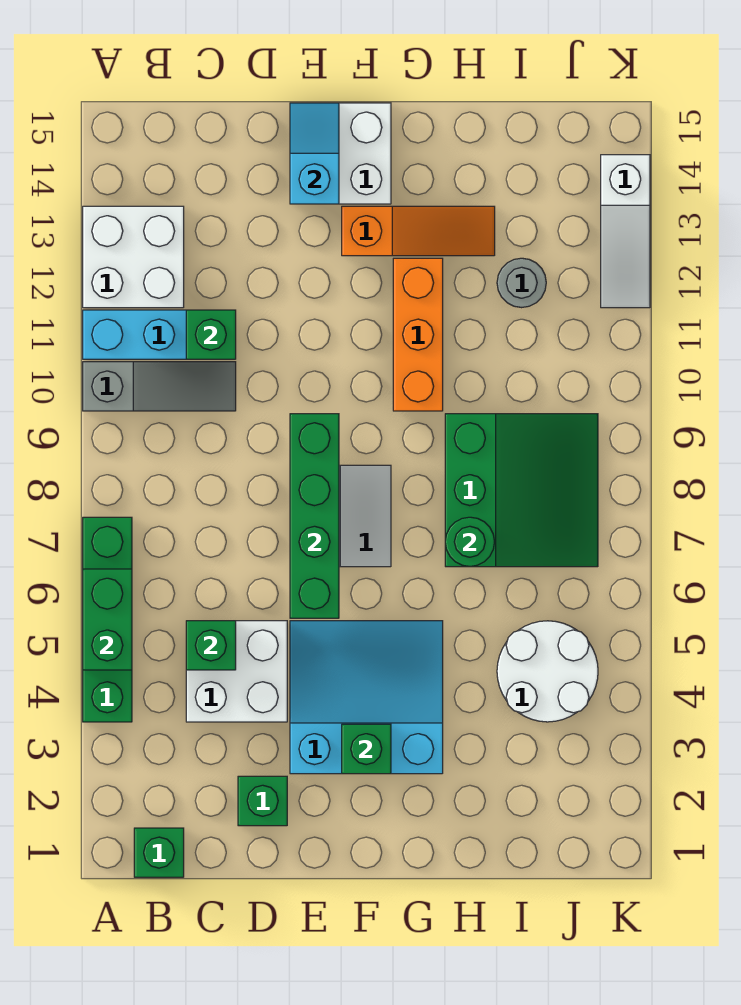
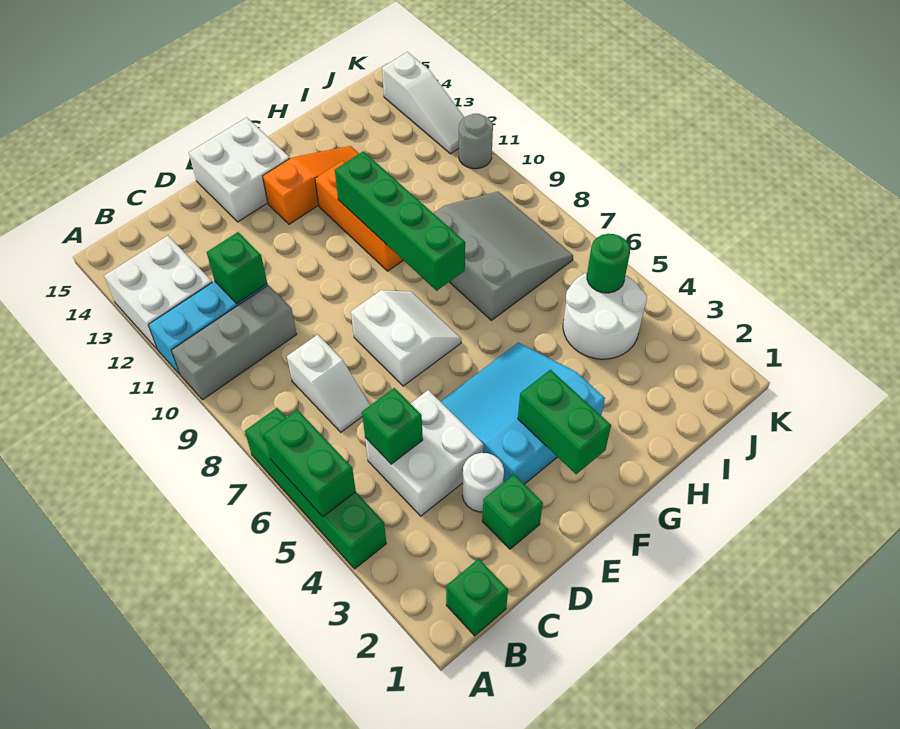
grey slope A10:C10 level 1 top A -> grey brick A10:C10 level 1
none -> white slope C7:C8 level 1 top 8
none -> white round brick D3 level 1
green brick E6:E9 level 2 -> green brick G8:G11 level 2
cyan slope E14:E15 level 2 top 14 -> none
green brick F3 level 2 -> green brick F2:F3 level 2
green slope H7:J9 level 1 top H -> grey slope H7:J9 level 1 top H
green round brick H7 level 2 -> green round brick J5 level 2
grey round brick I12 level 1 -> grey round brick K11 level 1

